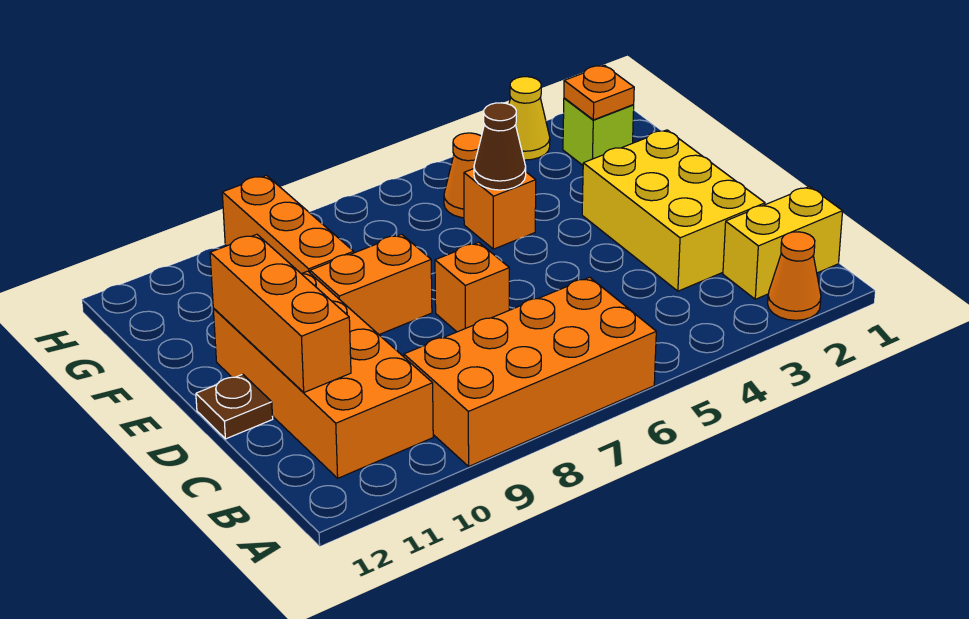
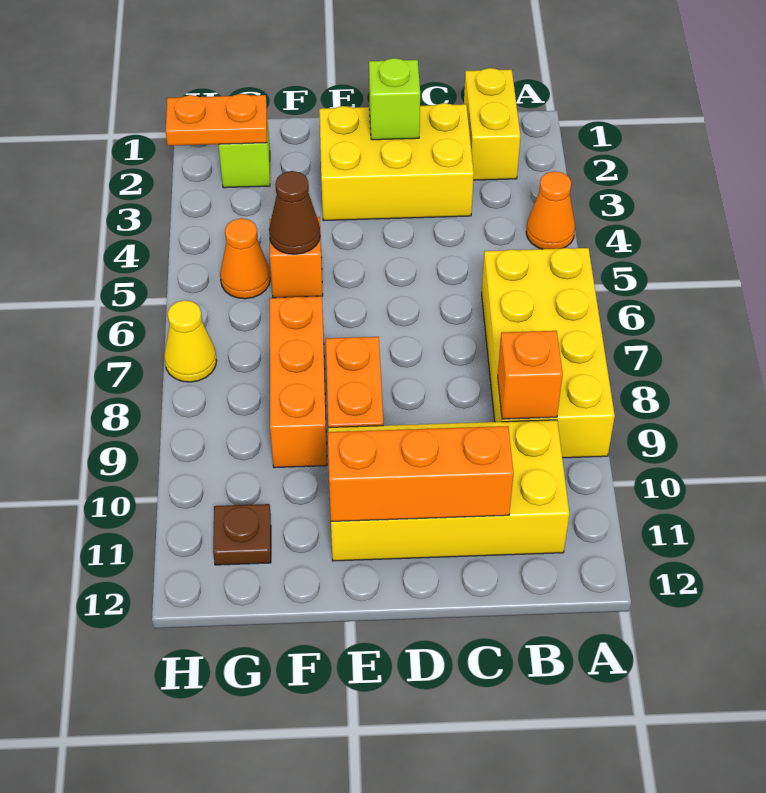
orange cone A2 level 1 -> orange cone A4 level 1
orange brick A6:B9 level 1 -> yellow brick A6:B9 level 1
orange brick B10:E11 level 1 -> yellow brick B10:E11 level 1
none -> lime brick D2 level 2
orange brick D7 level 1 -> orange brick B9 level 2
brown plate D12 level 1 -> brown plate G11 level 1
orange brick F9:H9 level 1 -> orange brick F7:F9 level 1
orange plate G2 level 2 -> orange plate G2:H2 level 2
yellow cone H3 level 1 -> yellow cone H7 level 1

